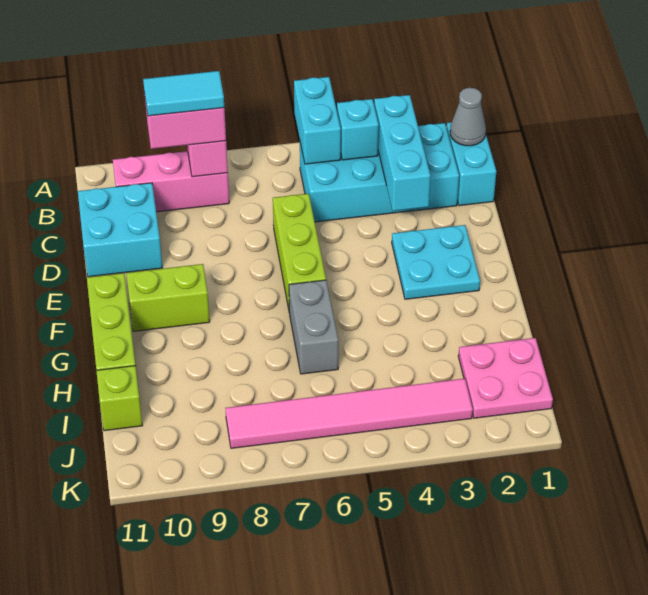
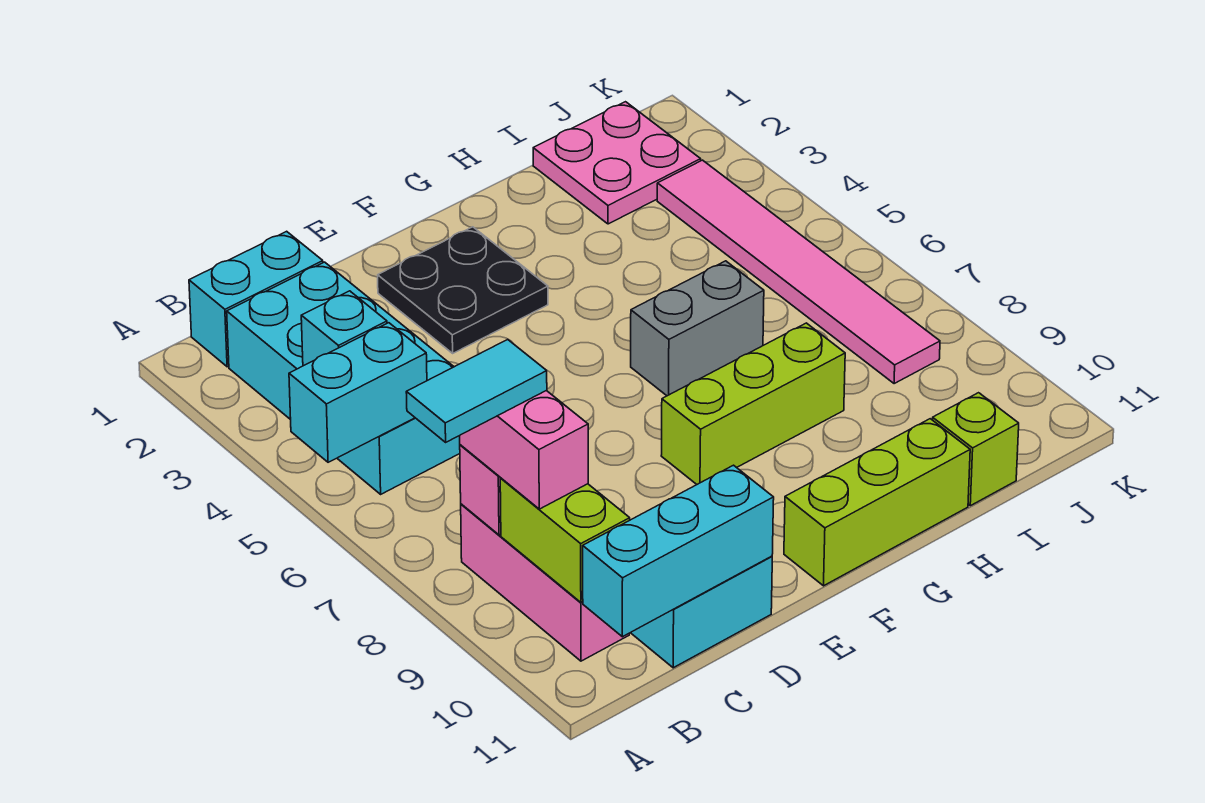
grey cone B1 level 2 -> none
cyan brick B3:D3 level 2 -> cyan brick B11:D11 level 2
cyan tile B8:B9 level 4 -> cyan tile A8:B8 level 4
lime brick D6:F6 level 1 -> lime brick F8:H8 level 1
cyan plate E2:F3 level 1 -> black plate E2:F3 level 1
lime brick F9:F10 level 1 -> lime brick B9:B10 level 2

